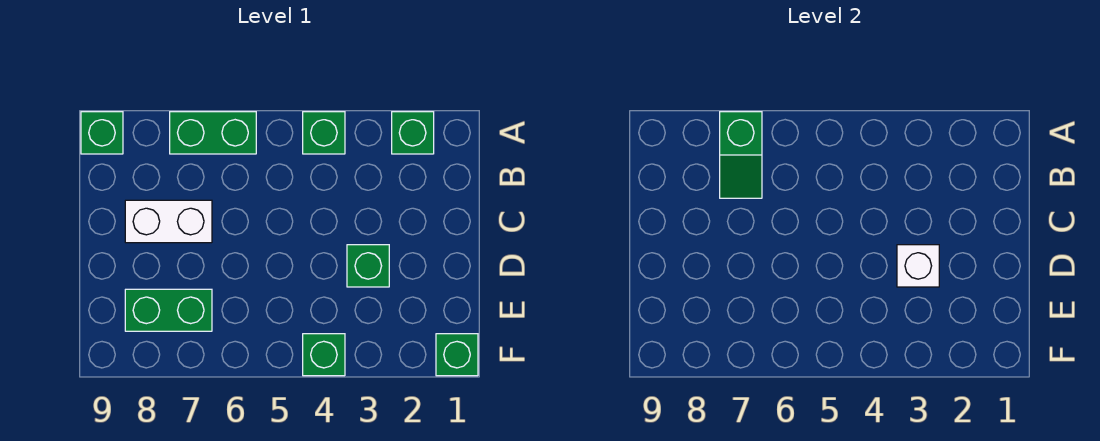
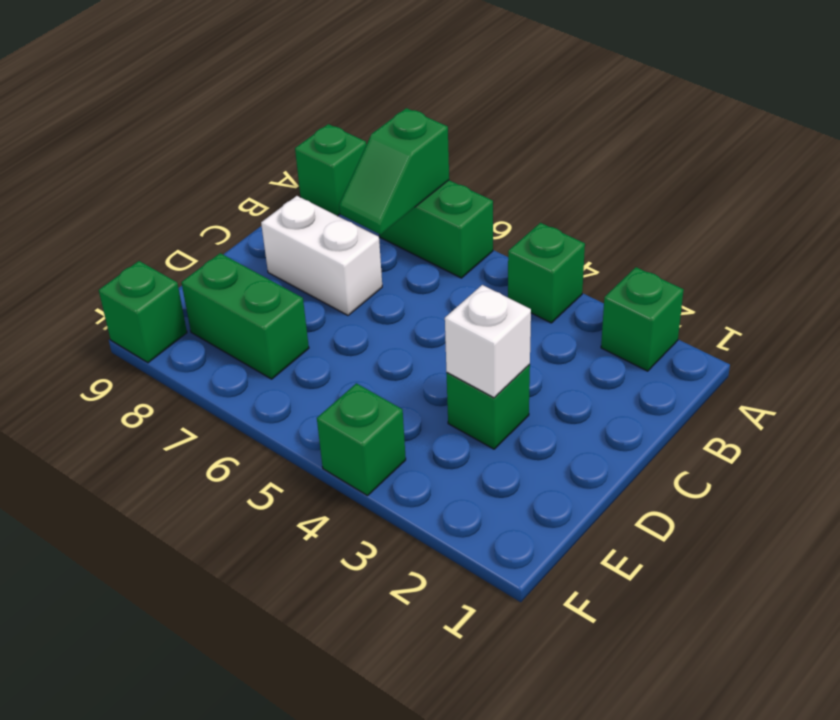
green brick F1 level 1 -> green brick F9 level 1

